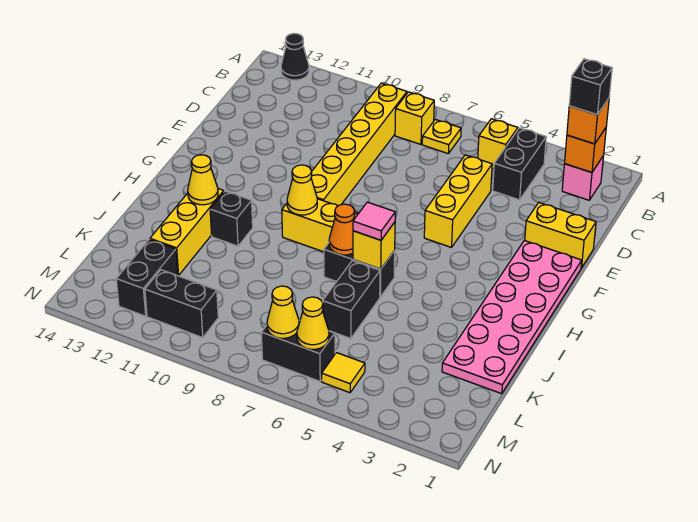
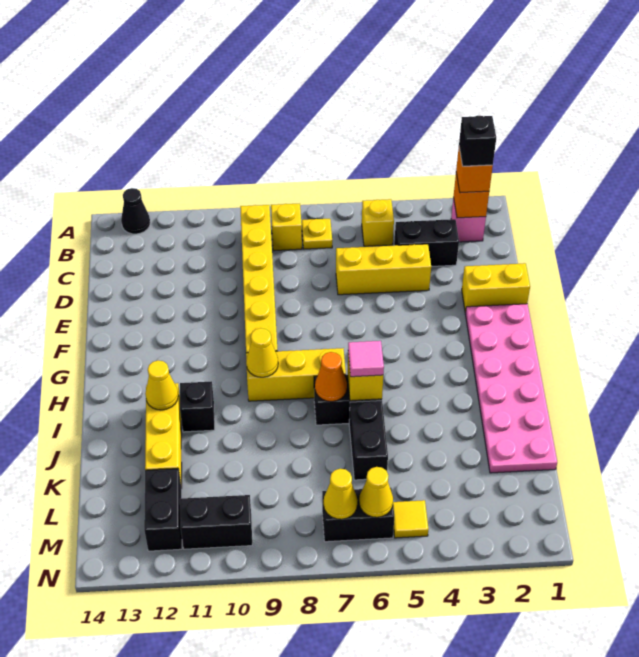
black brick B4:C4 level 1 -> black brick C3:C4 level 1
yellow brick D5:F5 level 1 -> yellow brick D4:D6 level 1

